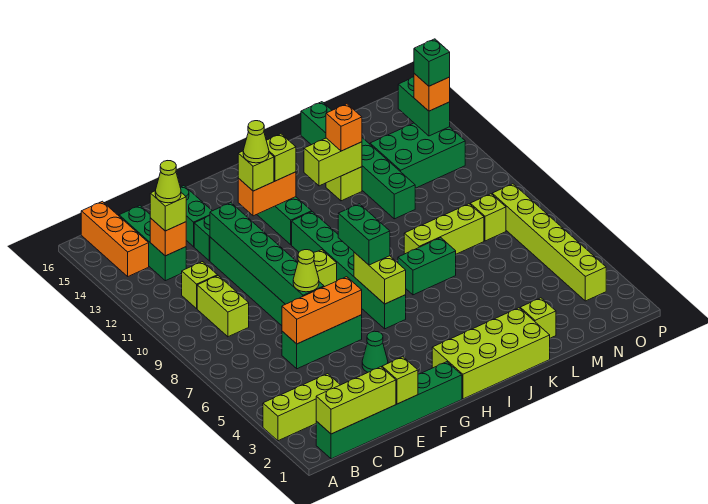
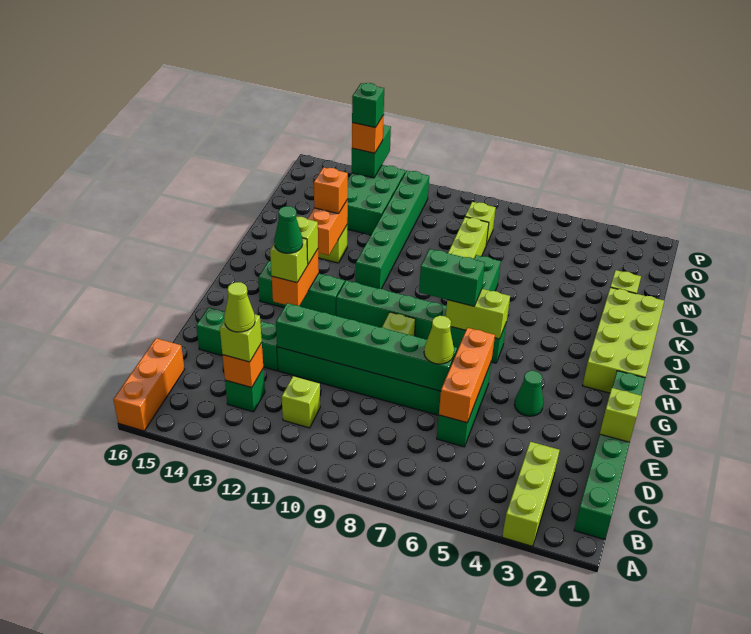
lime brick B1:D1 level 2 -> none
orange brick B14:B16 level 1 -> orange brick A16:C16 level 1
lime brick C9:C10 level 1 -> none
green brick C13:C15 level 1 -> green brick C13 level 1
lime cone G13 level 4 -> green cone G13 level 4
lime brick J13:K13 level 2 -> orange brick J13:K13 level 2
green brick L11:L16 level 1 -> green brick J11:O11 level 1
lime brick O3:O8 level 1 -> none
green brick O13:O14 level 2 -> green brick O13:P13 level 2

